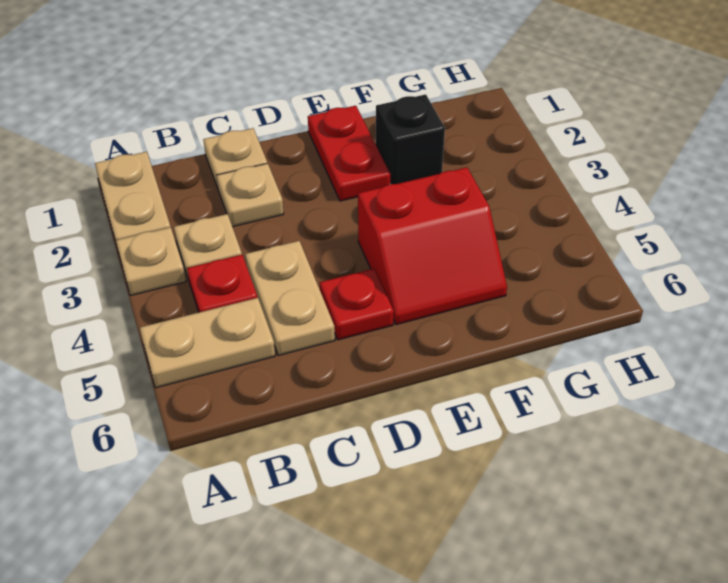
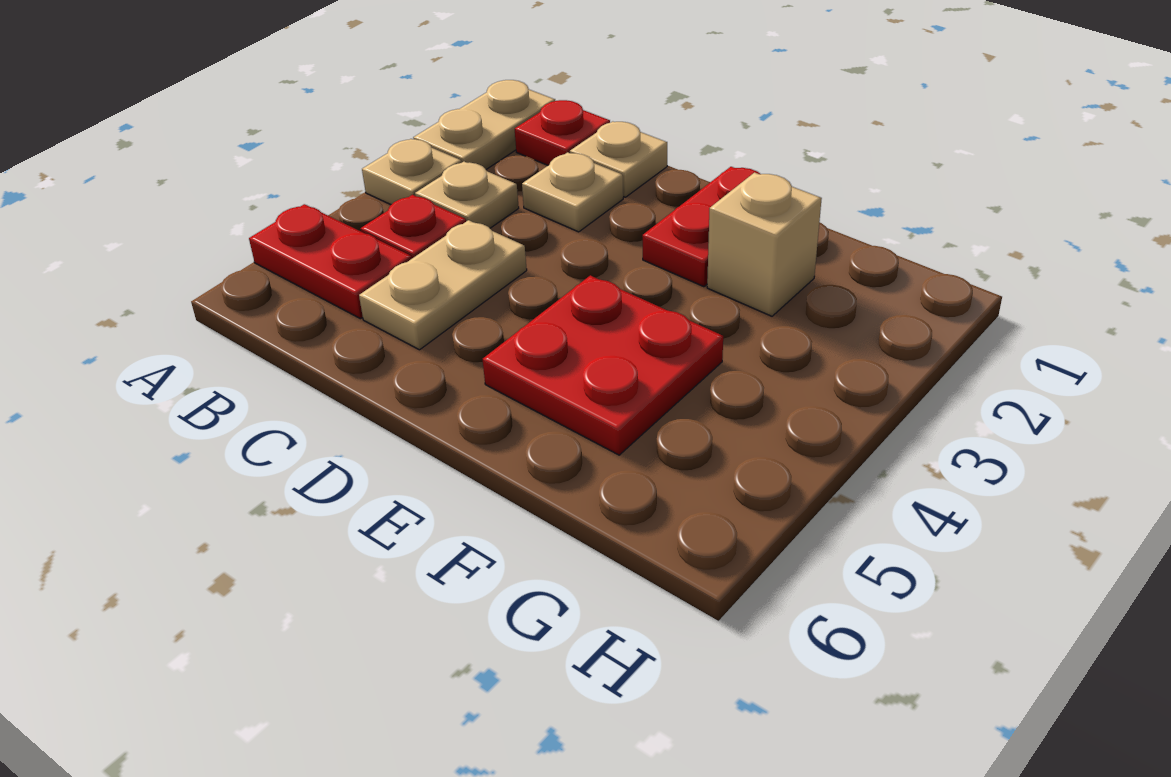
tan plate A5:B5 level 1 -> red plate A5:B5 level 1
red plate D5 level 1 -> red plate B1 level 1
red slope E4:F5 level 1 top 4 -> red plate E4:F5 level 1
black brick F2 level 1 -> tan brick F2 level 1

